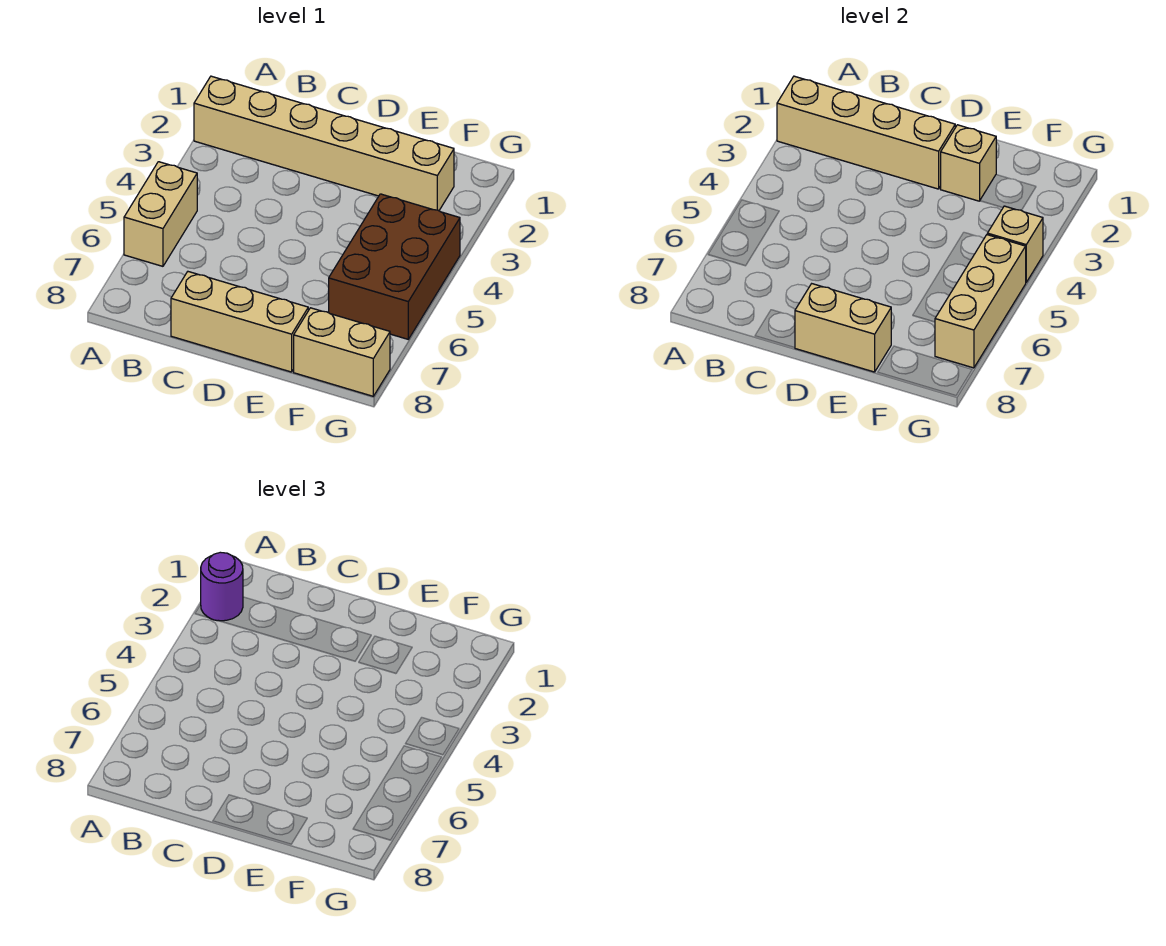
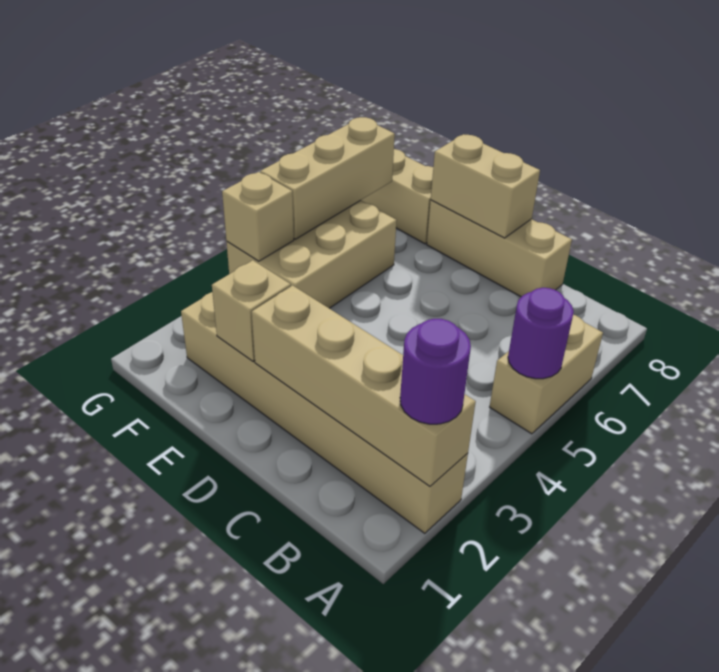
none -> purple round brick A5 level 2
brown brick F4:G6 level 1 -> tan brick F4:G6 level 1

